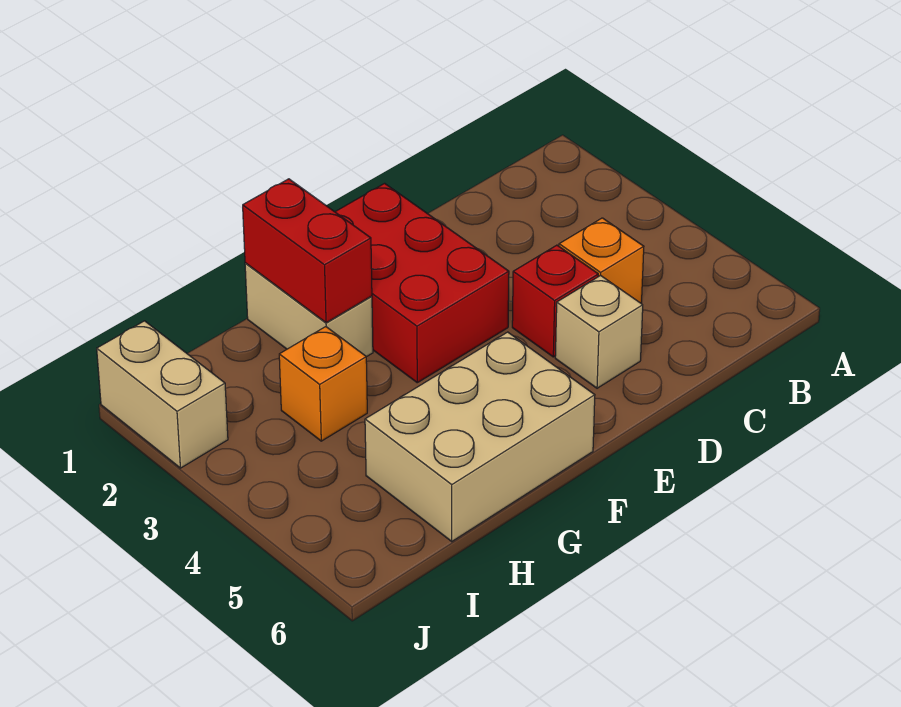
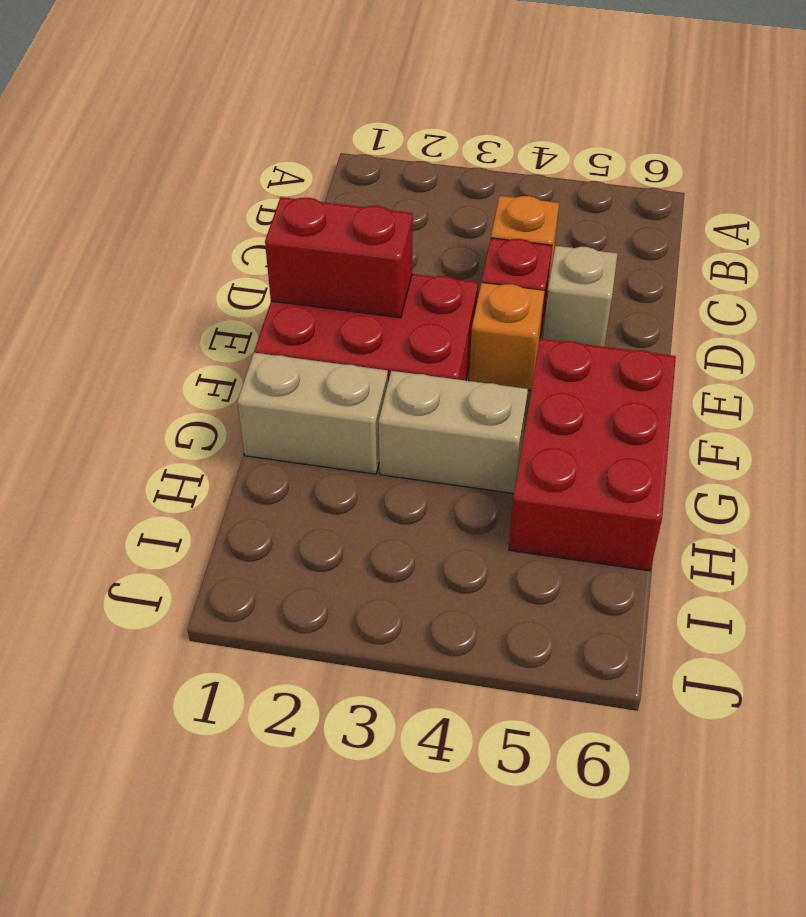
tan brick F5:H6 level 1 -> red brick F5:H6 level 1
red brick G1:G2 level 2 -> red brick E1:E2 level 2
orange brick H3 level 1 -> orange brick E4 level 1
tan brick J1:J2 level 1 -> tan brick G3:G4 level 1

